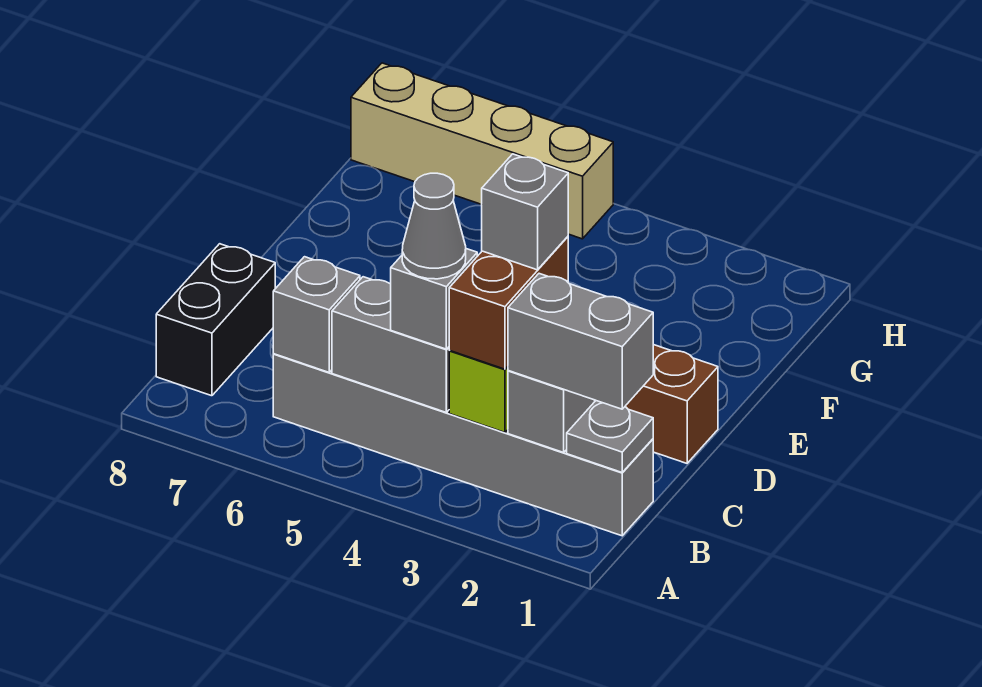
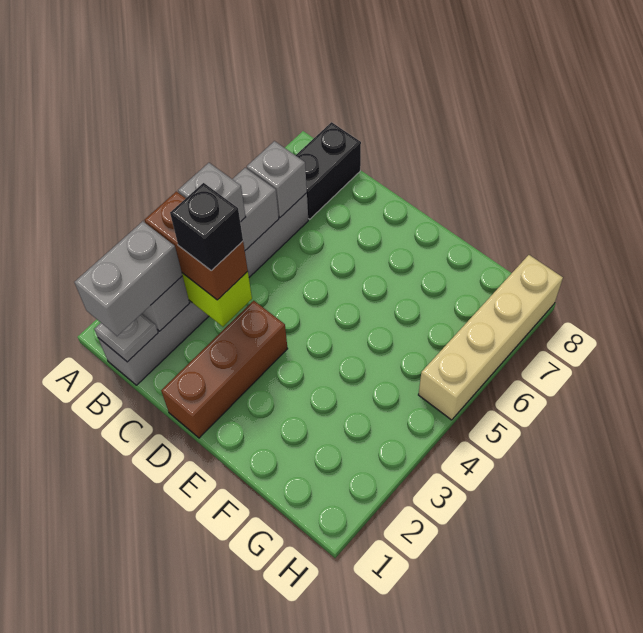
grey cone B4 level 4 -> none
black brick B8:C8 level 1 -> black brick B7:B8 level 1
grey brick C3 level 4 -> black brick C3 level 4

